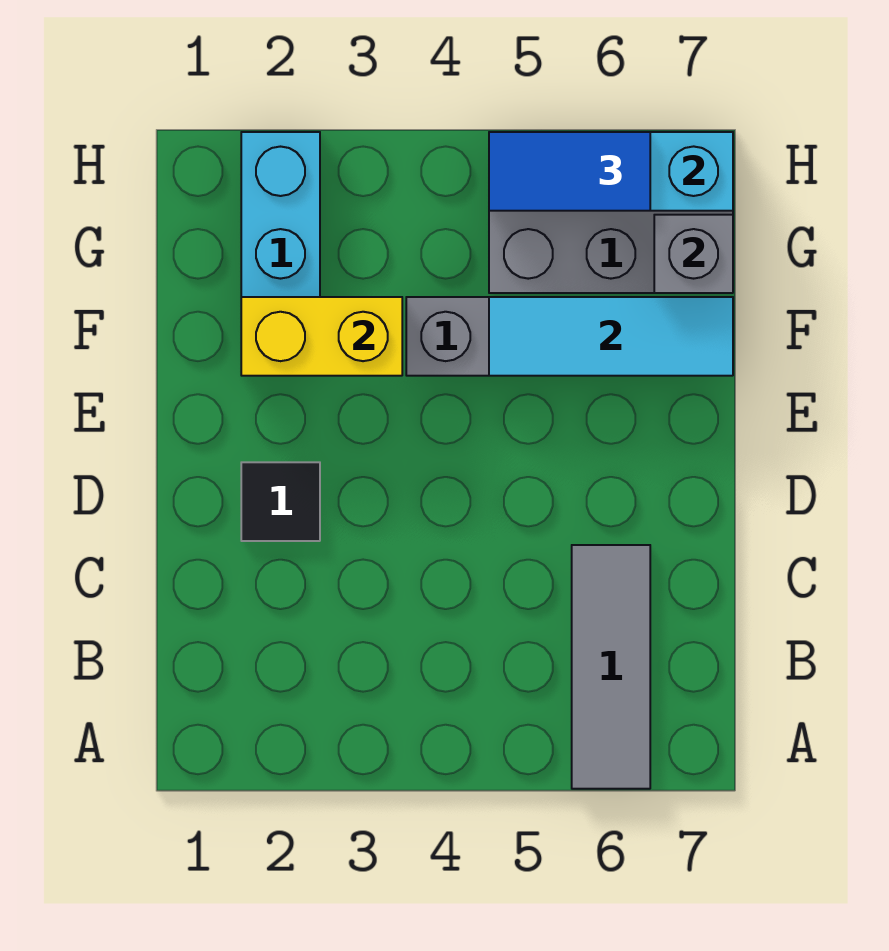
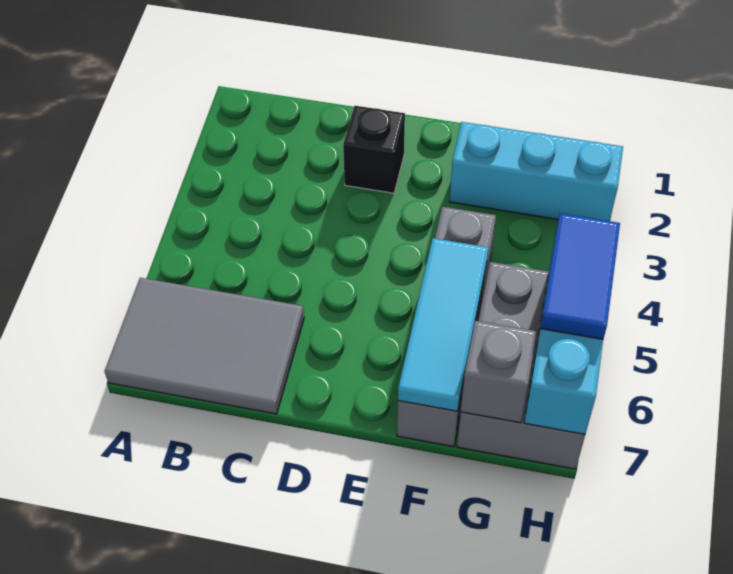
grey tile A6:C6 level 1 -> grey tile A6:C7 level 1
black tile D2 level 1 -> black brick D2 level 1
yellow brick F2:F3 level 2 -> none

